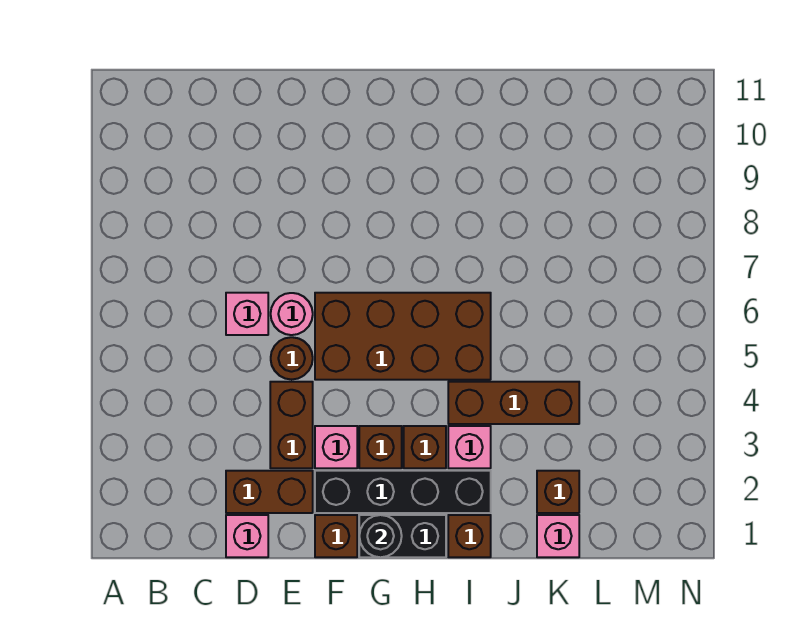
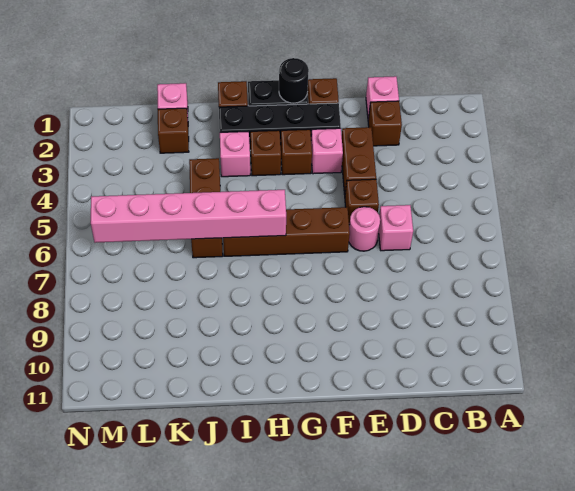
brown brick D2:E2 level 1 -> brown brick D2 level 1
brown round brick E5 level 1 -> brown brick E5 level 1
brown brick F5:I6 level 1 -> brown brick F6:I6 level 1
none -> pink brick H6:M6 level 2
brown brick I4:K4 level 1 -> brown brick J4:J6 level 1

